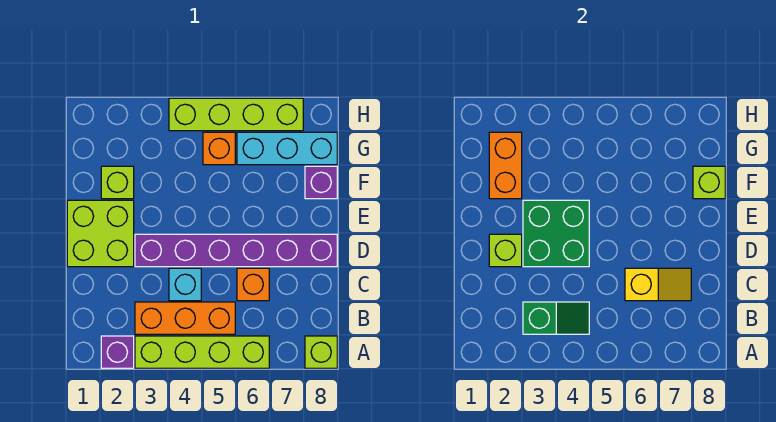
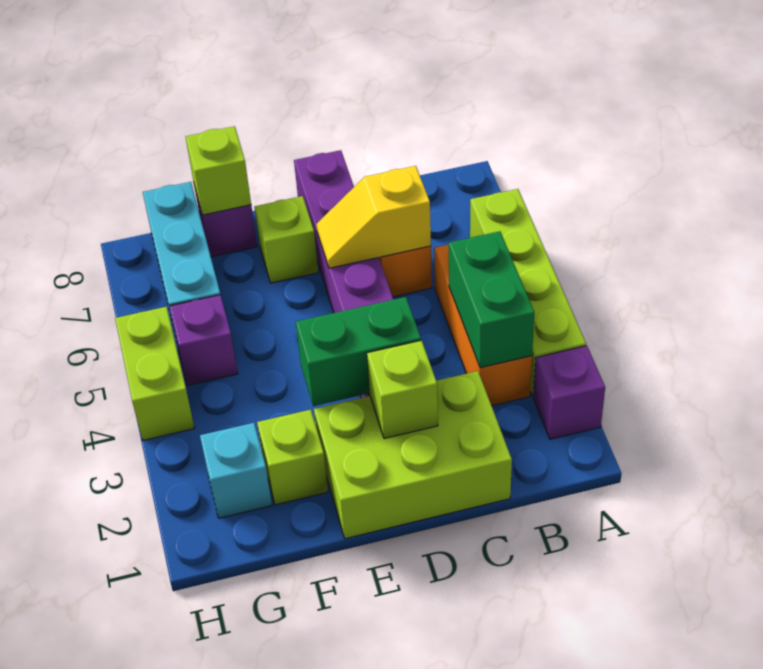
lime brick A8 level 1 -> lime brick E7 level 1
green slope B3:B4 level 2 top 3 -> green brick B3:B4 level 2
cyan brick C4 level 1 -> cyan brick G2 level 1
yellow slope C6:C7 level 2 top 6 -> yellow slope C6:D6 level 2 top C
lime brick D1:E2 level 1 -> lime brick C1:E2 level 1
green brick D3:E4 level 2 -> green brick D3:E3 level 2
orange brick F2:G2 level 2 -> none
orange brick G5 level 1 -> purple brick G5 level 1
lime brick H4:H7 level 1 -> lime brick H4:H5 level 1

